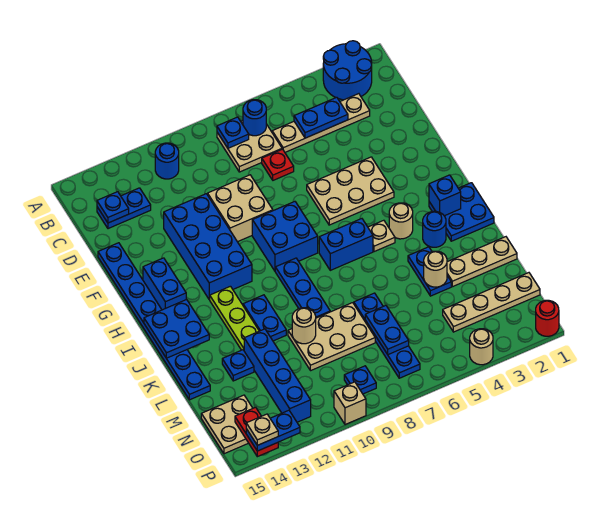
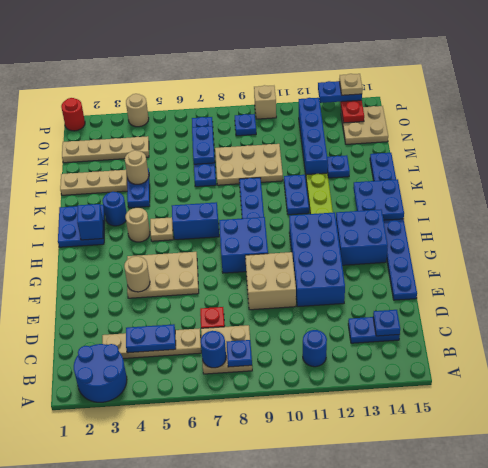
blue brick G14:H14 level 1 -> blue brick G13:H14 level 1
tan round brick L10 level 2 -> tan round brick F4 level 2

